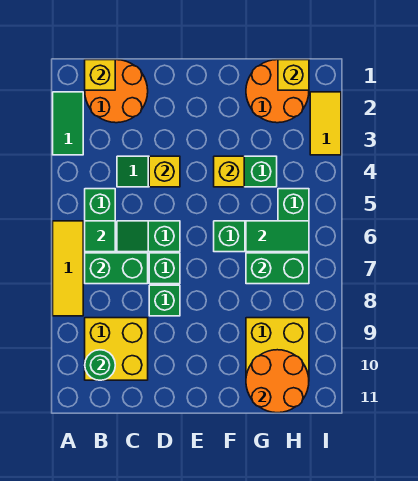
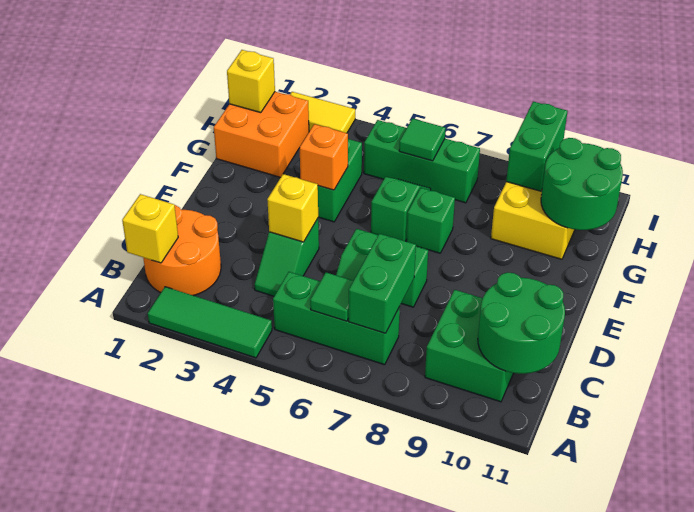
green tile A2:A3 level 1 -> green tile A2:A4 level 1
yellow tile A6:A8 level 1 -> none
yellow brick B9:C10 level 1 -> green brick B9:C10 level 1
green round brick B10 level 2 -> green round brick B10:C11 level 2
green brick D8 level 1 -> green brick F7 level 1
yellow brick F4 level 2 -> orange brick F4 level 2
orange round brick G1:H2 level 1 -> orange brick G1:H2 level 1
green tile G6:H6 level 2 -> green tile H6 level 2
green brick G7:H7 level 2 -> green brick H9:I9 level 2
orange round brick G10:H11 level 2 -> green round brick G10:H11 level 2

